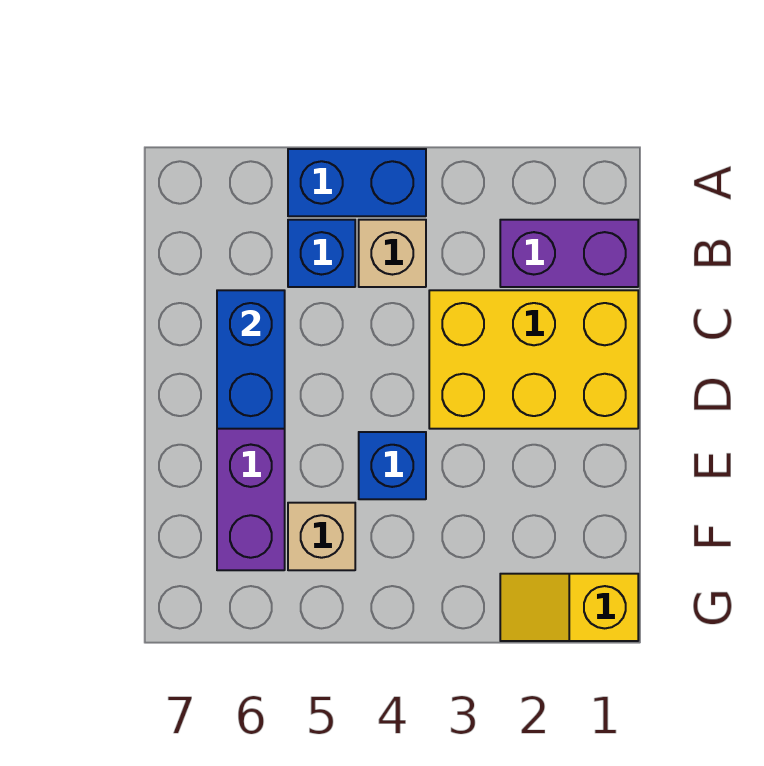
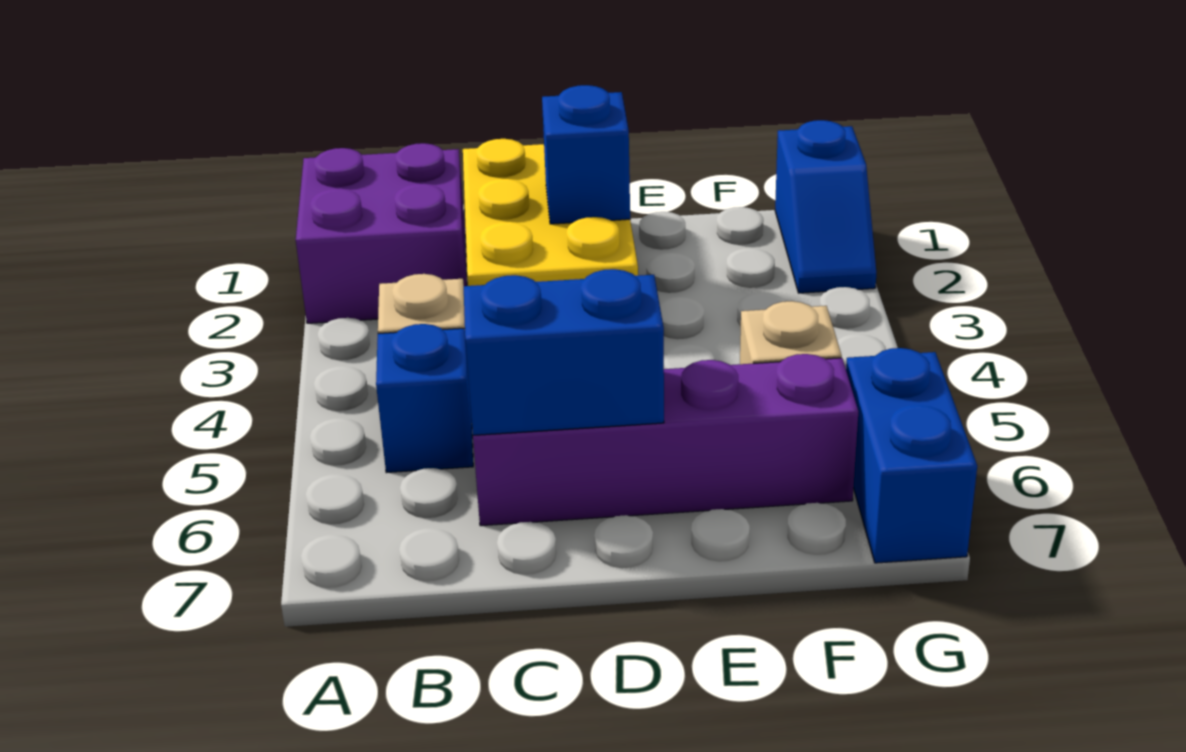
blue brick A4:A5 level 1 -> blue brick G6:G7 level 1
purple brick B1:B2 level 1 -> purple brick A1:B2 level 1
blue brick E4 level 1 -> blue brick D2 level 2
yellow slope G1:G2 level 1 top 1 -> blue slope G1:G2 level 1 top 1

